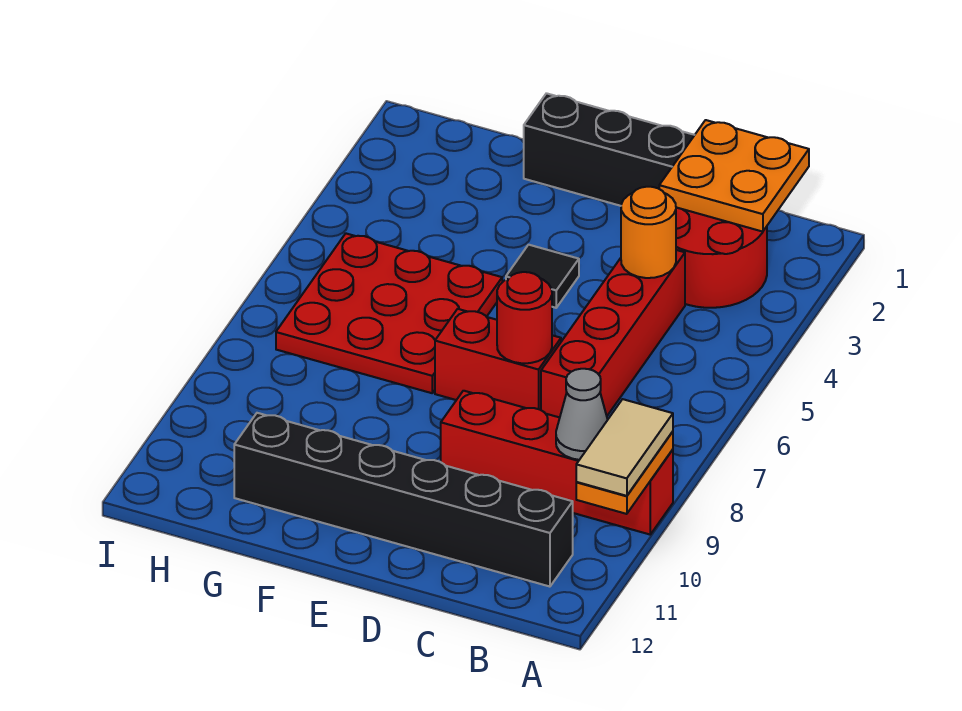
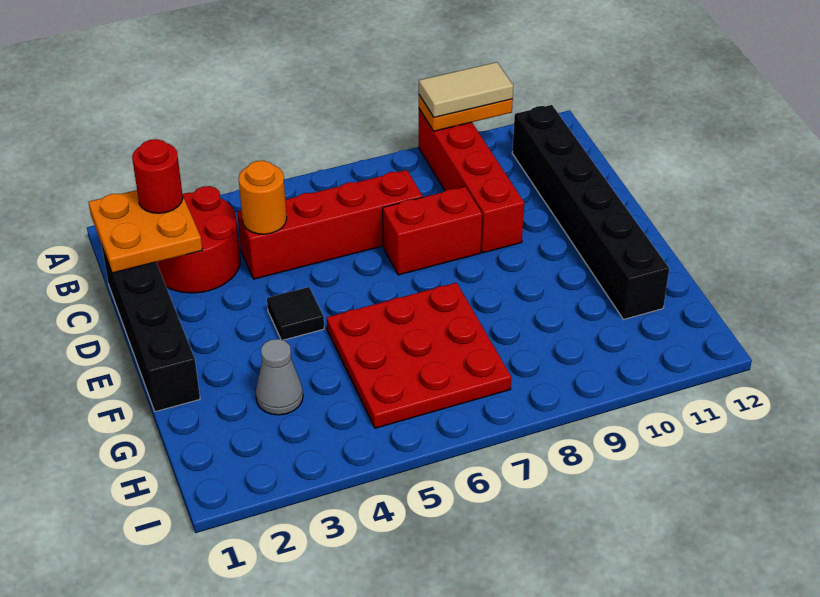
grey cone B9 level 2 -> grey cone G3 level 1
red brick D7:E7 level 1 -> red brick D7:D8 level 1
red round brick D7 level 2 -> red round brick B2 level 3

